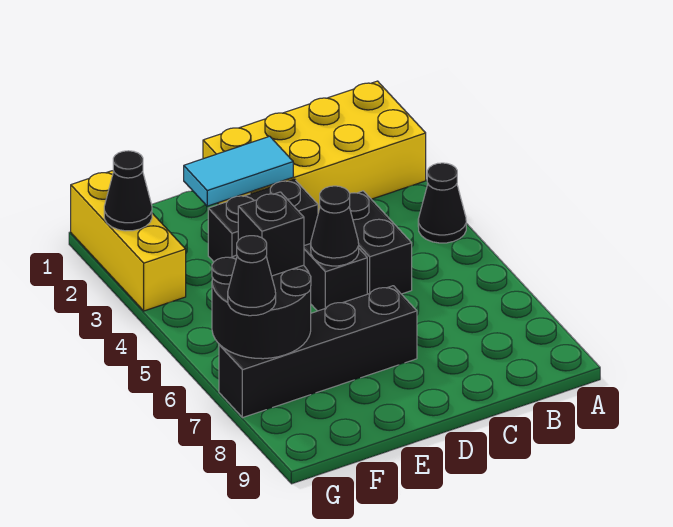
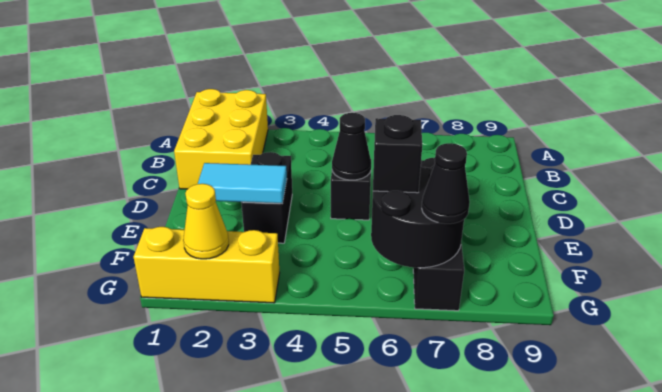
yellow brick A1:D2 level 1 -> yellow brick A1:C2 level 1
black cone A4 level 1 -> none
black brick C4:C5 level 1 -> none
cyan tile D2:E2 level 2 -> cyan tile E2:E3 level 2
black cone G2 level 2 -> yellow cone G2 level 2

